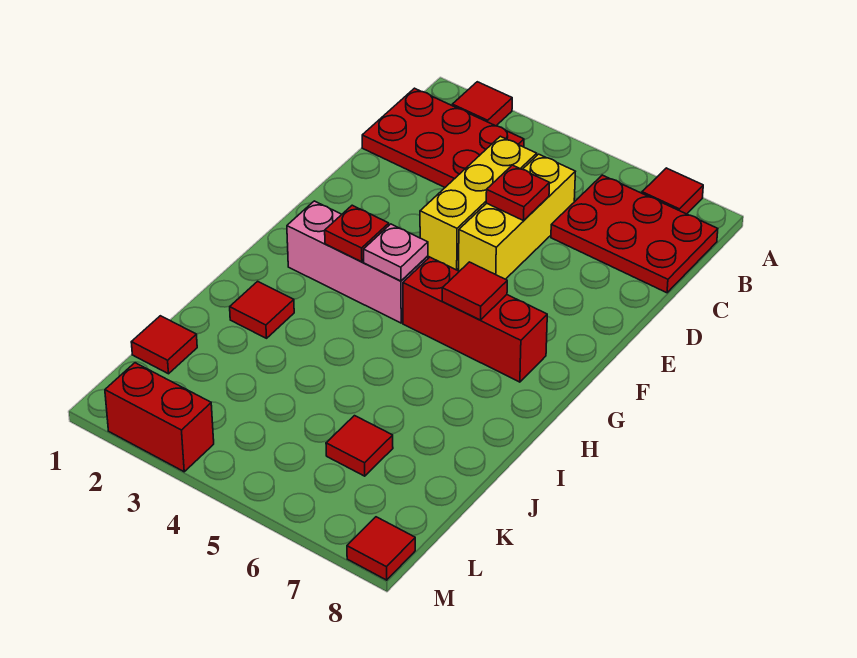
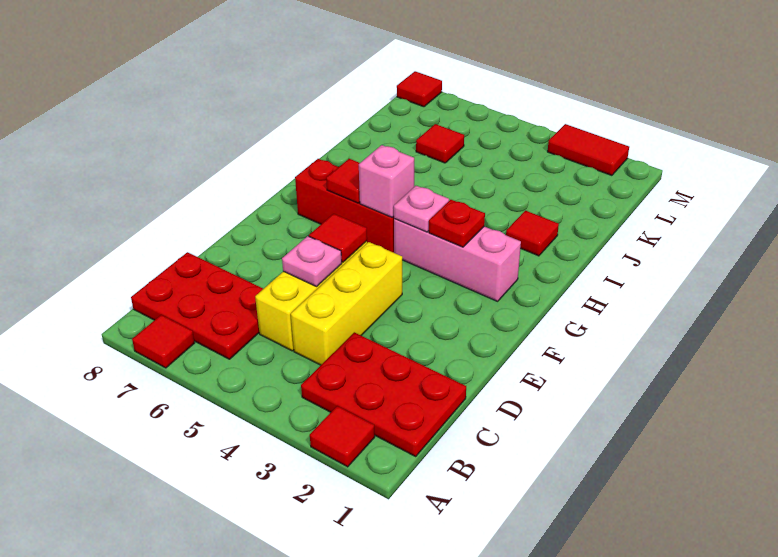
red plate D5 level 2 -> pink plate D5 level 2
none -> pink brick G5 level 2
red tile K1 level 1 -> red tile E5 level 2
red brick M2:M3 level 1 -> red tile M2:M3 level 1

